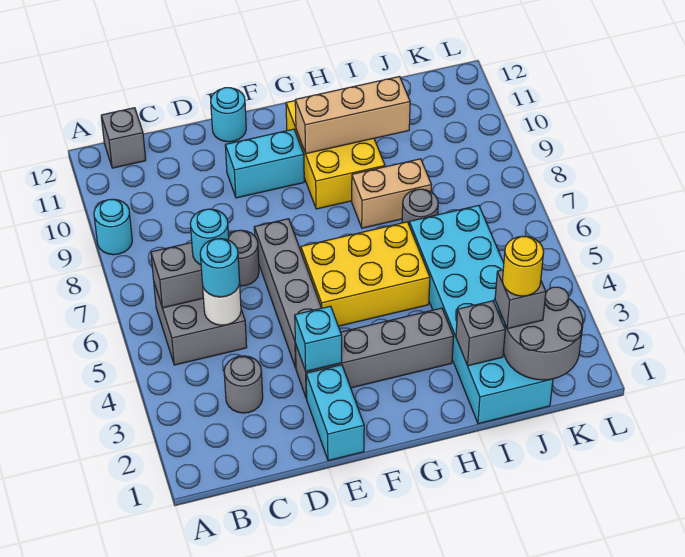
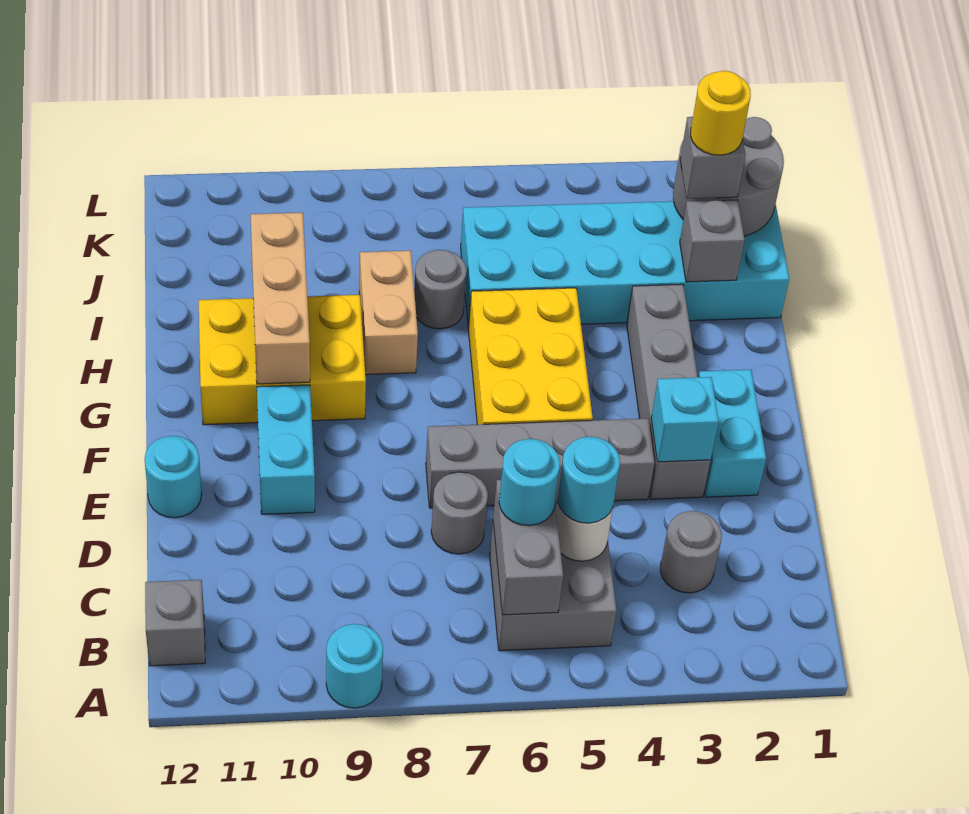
cyan brick E1:E2 level 1 -> cyan brick E2:F2 level 1

